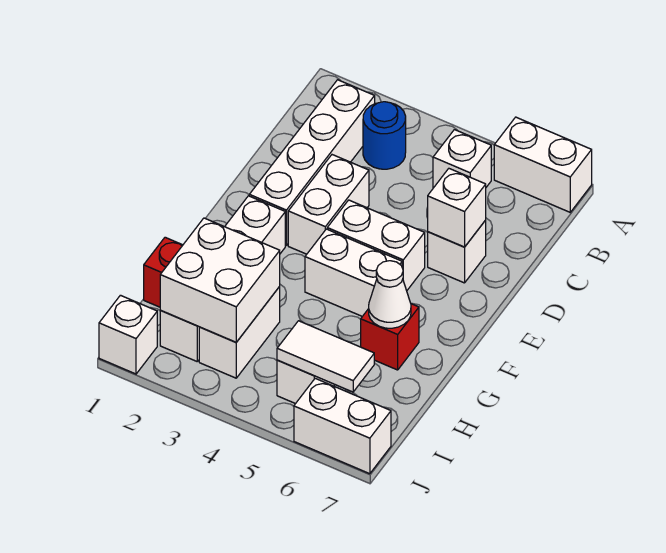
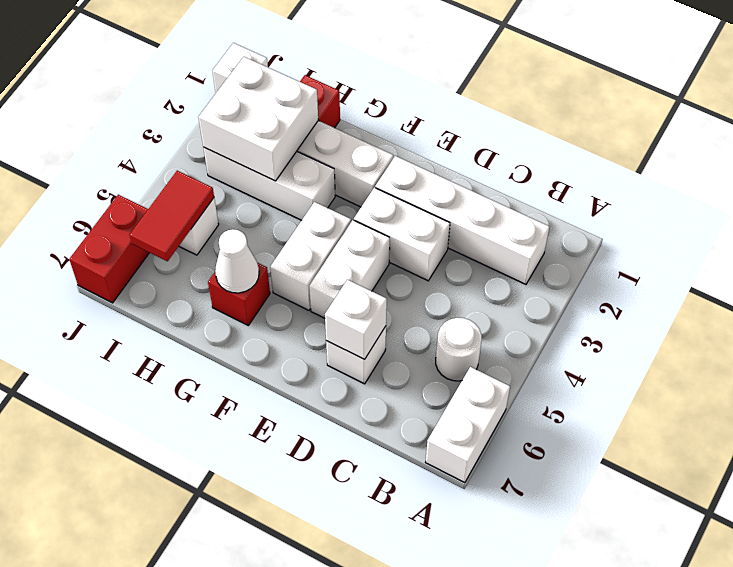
blue round brick B3 level 1 -> none
white brick B5 level 1 -> white round brick B5 level 1
white brick H3:I3 level 1 -> white brick G3:I3 level 1
white tile I5:I6 level 2 -> red tile I5:I6 level 2
white brick J6:J7 level 1 -> red brick J6:J7 level 1

